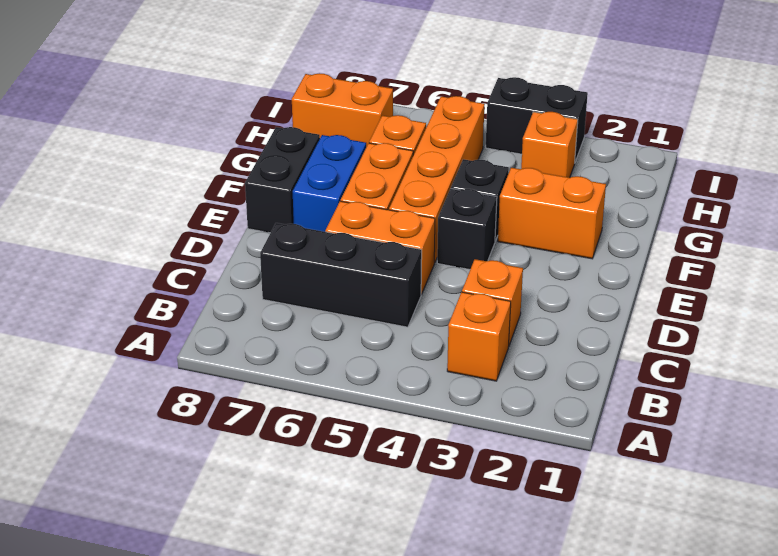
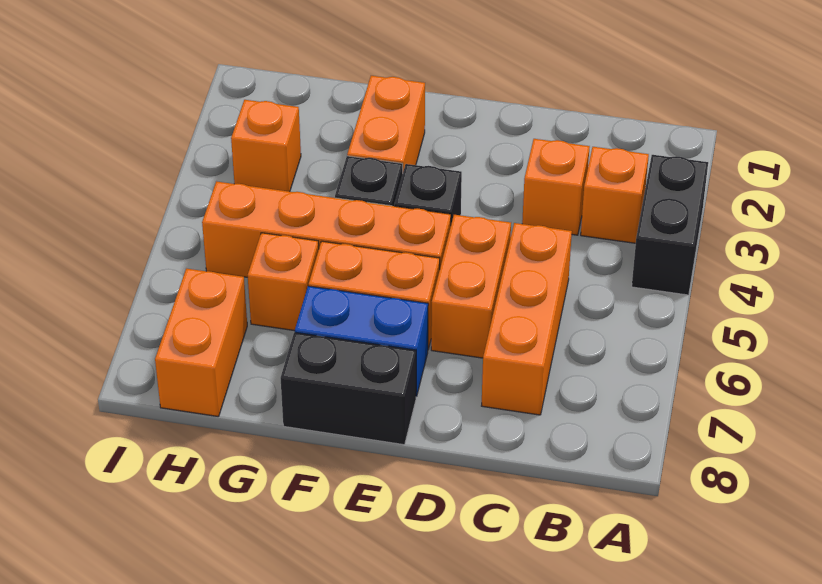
black brick C5:C7 level 1 -> orange brick C5:C7 level 1
black brick I3:I4 level 1 -> black brick A3:A4 level 1

